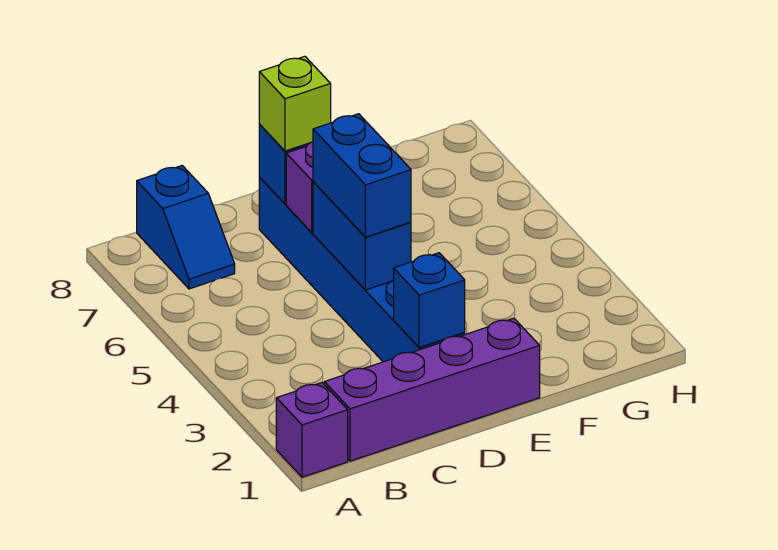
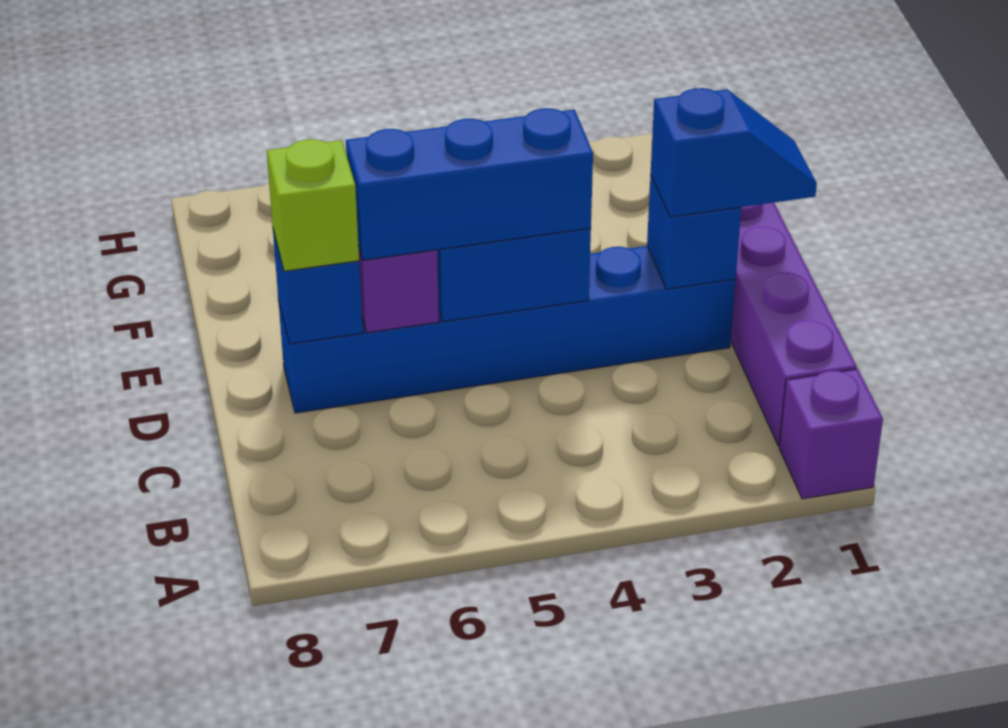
blue slope B7:B8 level 1 top 8 -> blue slope D1:D2 level 3 top 2
blue brick D4:D5 level 3 -> blue brick D4:D6 level 3

